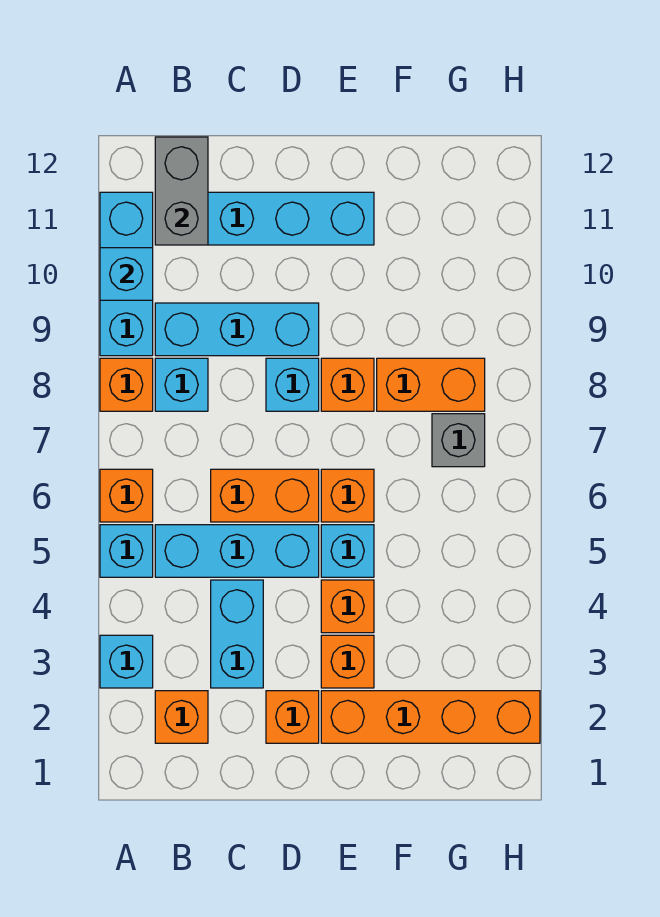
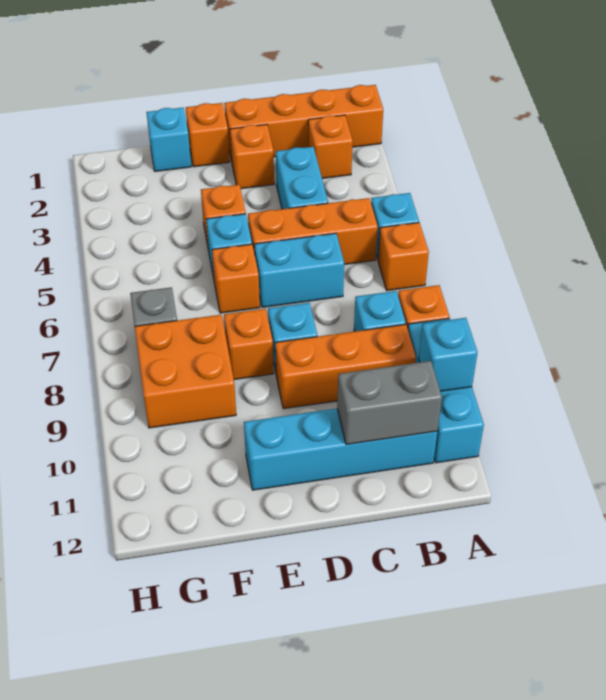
cyan brick A3 level 1 -> cyan brick F1 level 1
cyan brick B5:D5 level 1 -> orange brick B5:D5 level 1
cyan brick B9:D9 level 1 -> orange brick B9:D9 level 1
grey brick B11:B12 level 2 -> grey brick B11:C11 level 2
orange brick C6:D6 level 1 -> cyan brick C6:D6 level 1
orange brick E2:H2 level 1 -> orange brick A1:D1 level 1
orange brick E3 level 1 -> orange brick E1 level 1
orange brick F8:G8 level 1 -> orange brick F8:G9 level 1

